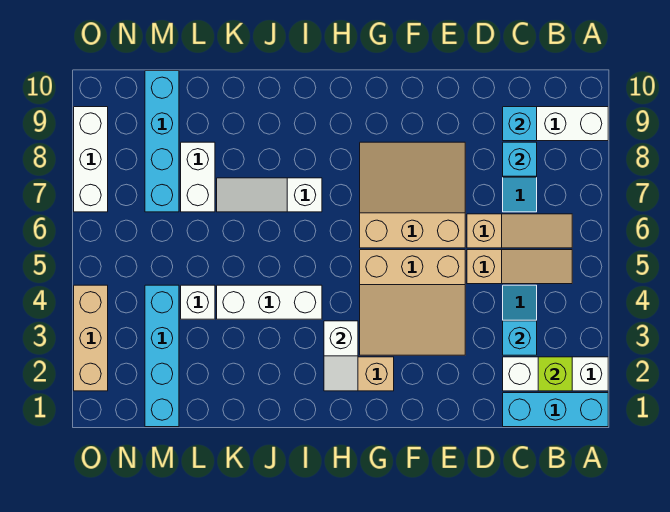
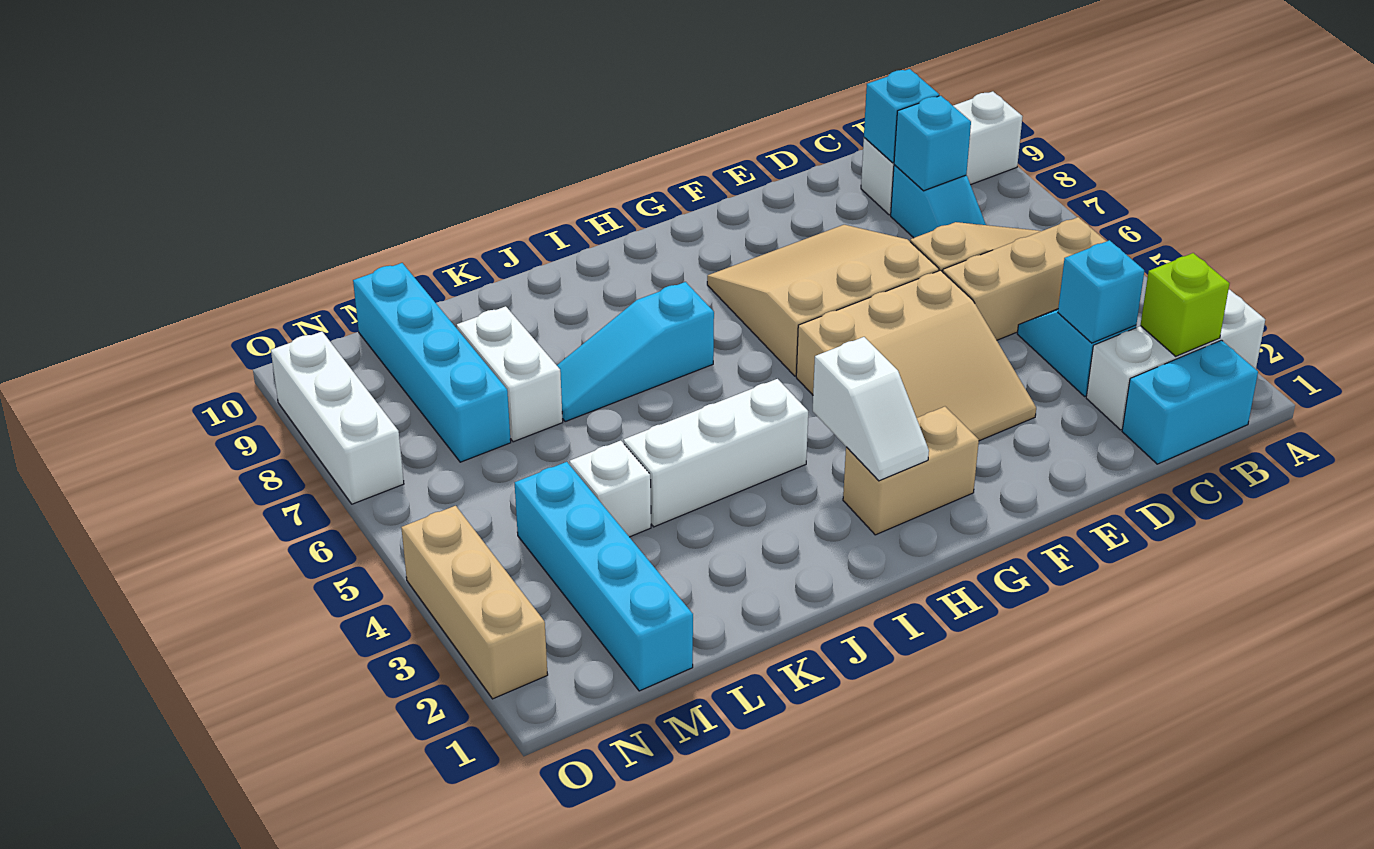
cyan brick A1:C1 level 1 -> cyan brick B1:C1 level 1
tan slope B5:D5 level 1 top D -> tan brick B5:D5 level 1
white slope I7:K7 level 1 top I -> cyan slope I7:K7 level 1 top I

